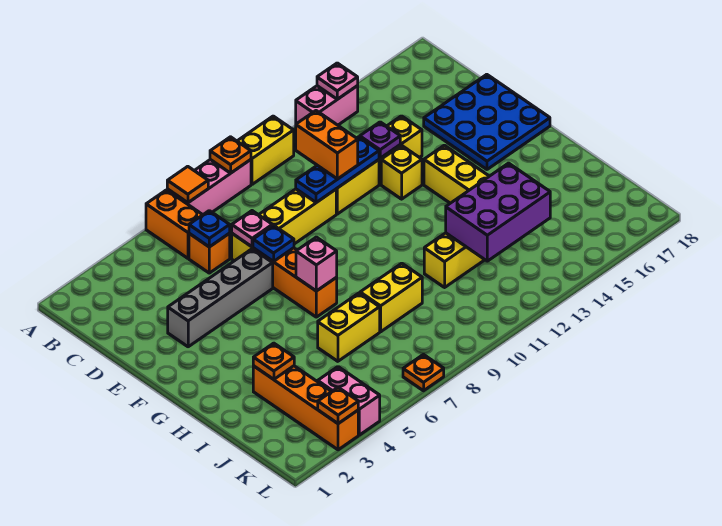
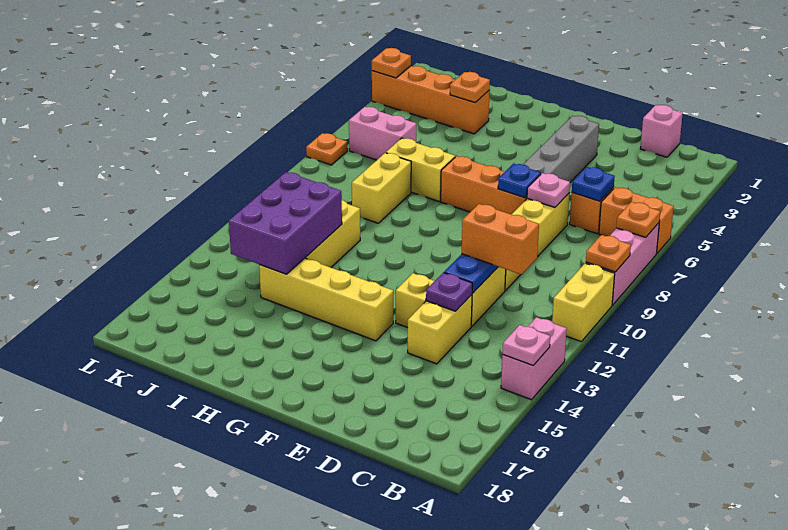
orange tile A7 level 2 -> orange plate A7 level 2
blue plate D16:F18 level 1 -> none
pink brick G7 level 2 -> pink brick C1 level 1
yellow brick I6:I7 level 1 -> yellow brick H7:I7 level 1
pink brick K4:L4 level 1 -> pink brick J6:K6 level 1

